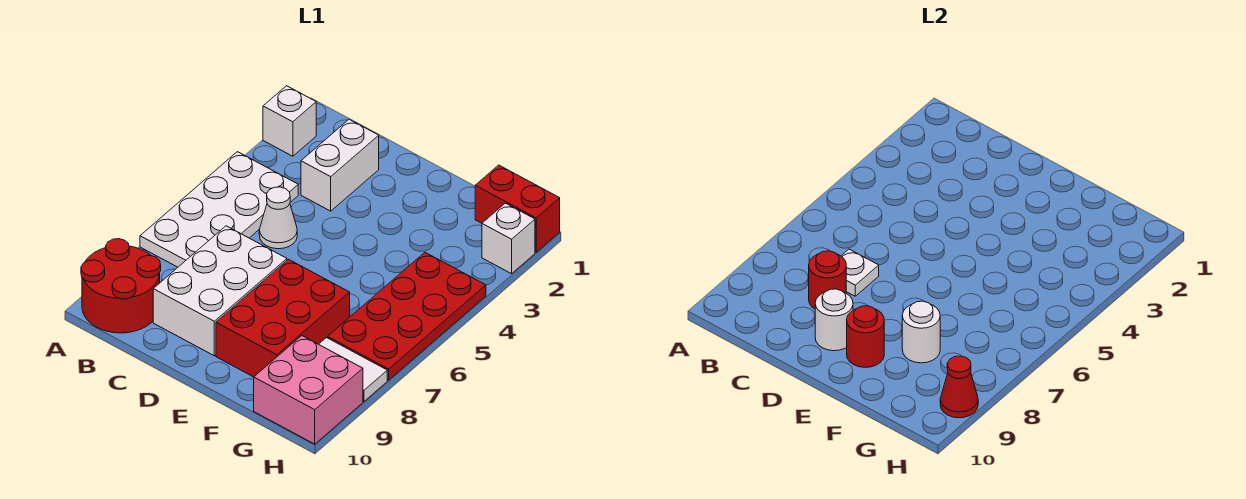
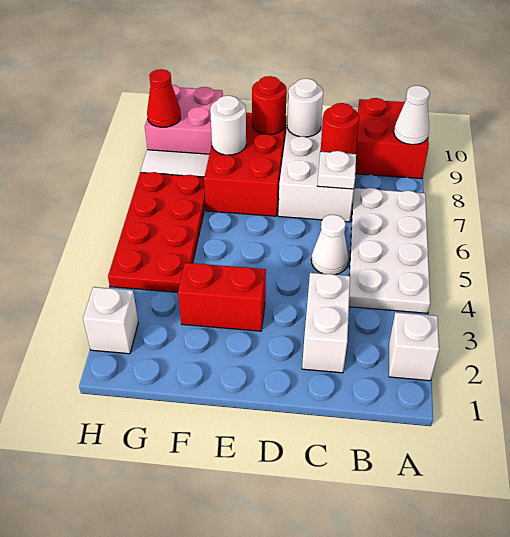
red round brick A9:B10 level 1 -> red brick A9:B10 level 1
none -> white cone A9 level 2
red brick G1:H1 level 1 -> red brick E3:F3 level 1

